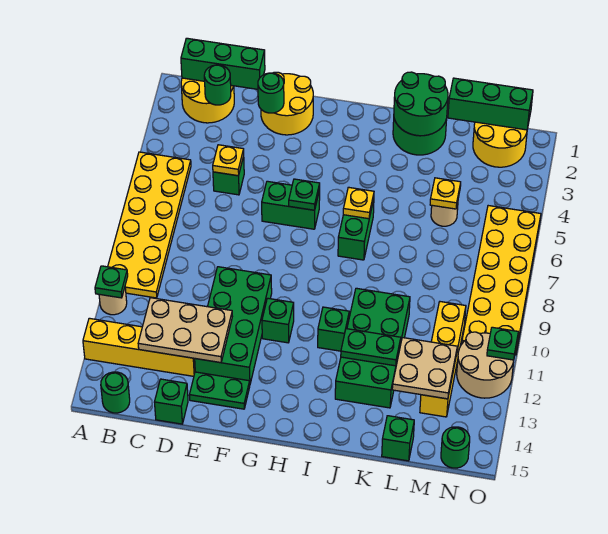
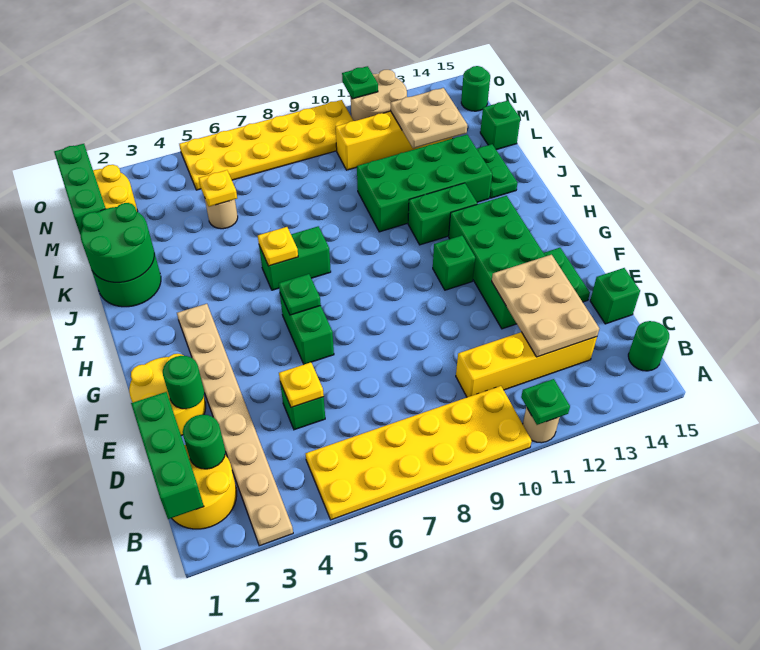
none -> tan plate A3:H3 level 1
yellow brick A13:D13 level 1 -> yellow brick C10:C13 level 1
green brick E10:F13 level 1 -> green brick E12:H13 level 1
green brick I11 level 1 -> green brick I11:I12 level 1
green plate J12:K12 level 2 -> green plate J14:K14 level 1

